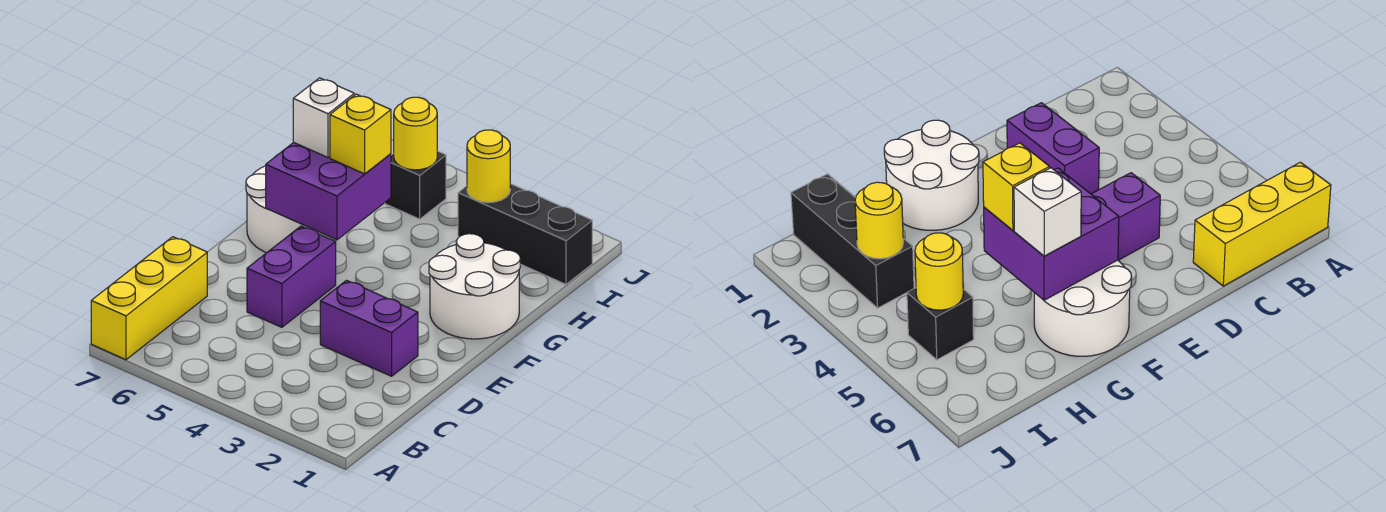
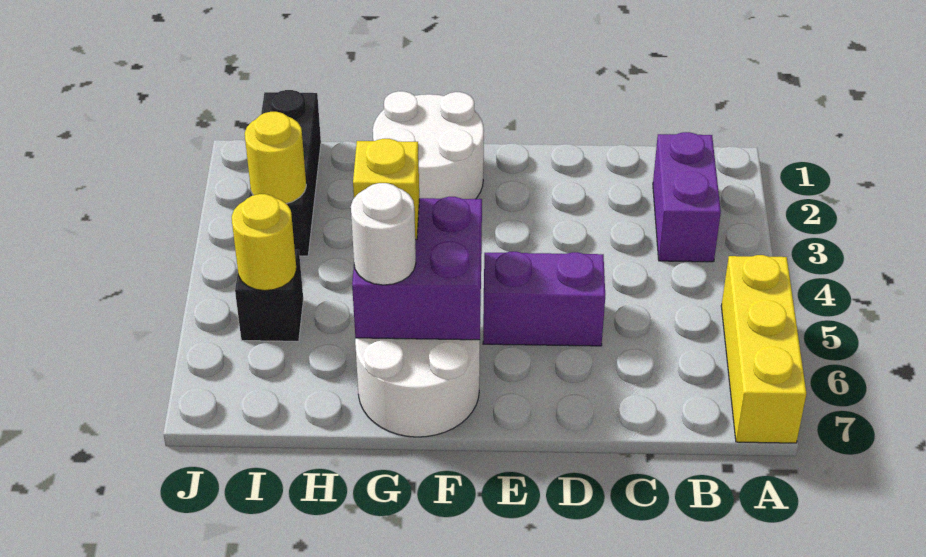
yellow brick A7:C7 level 1 -> yellow brick A5:A7 level 1
purple brick D2:D3 level 1 -> purple brick B2:B3 level 1
white brick G6 level 3 -> white round brick G6 level 3

